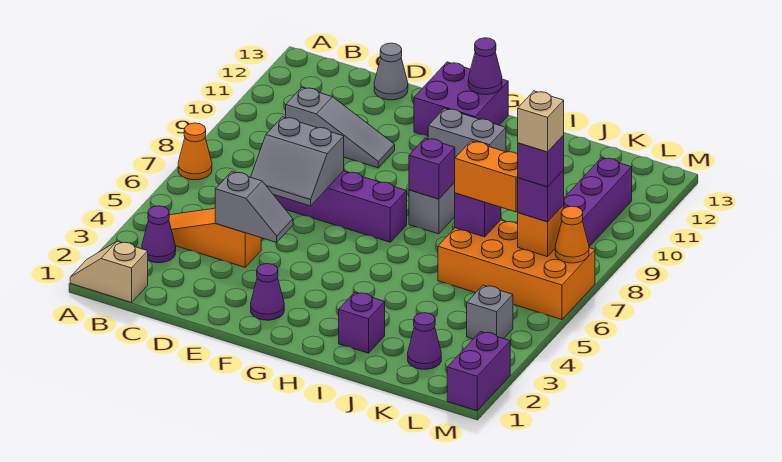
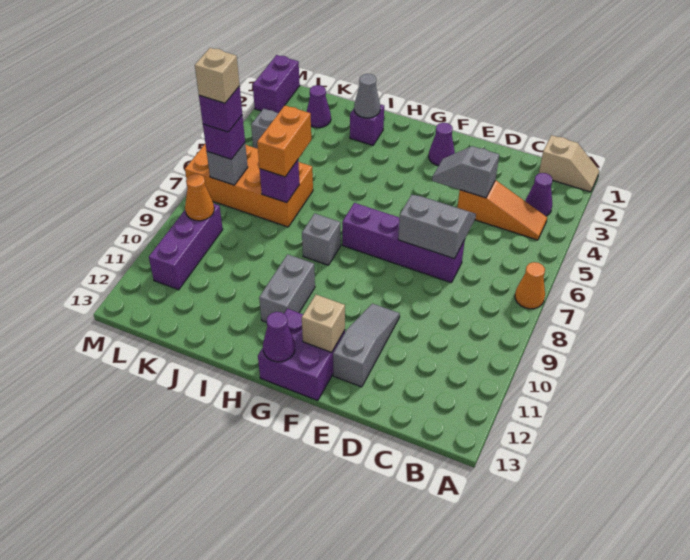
grey slope C10:E10 level 1 top C -> grey slope E10:E12 level 1 top 12
grey cone D13 level 1 -> grey cone I2 level 2
none -> tan brick F12 level 2
grey brick G11:H11 level 1 -> grey brick H10:H11 level 1
purple brick H8 level 2 -> none
orange brick J7:K7 level 3 -> orange brick J6:J7 level 3
orange brick L7 level 2 -> grey brick L7 level 2
orange cone M7 level 2 -> orange cone L9 level 2

